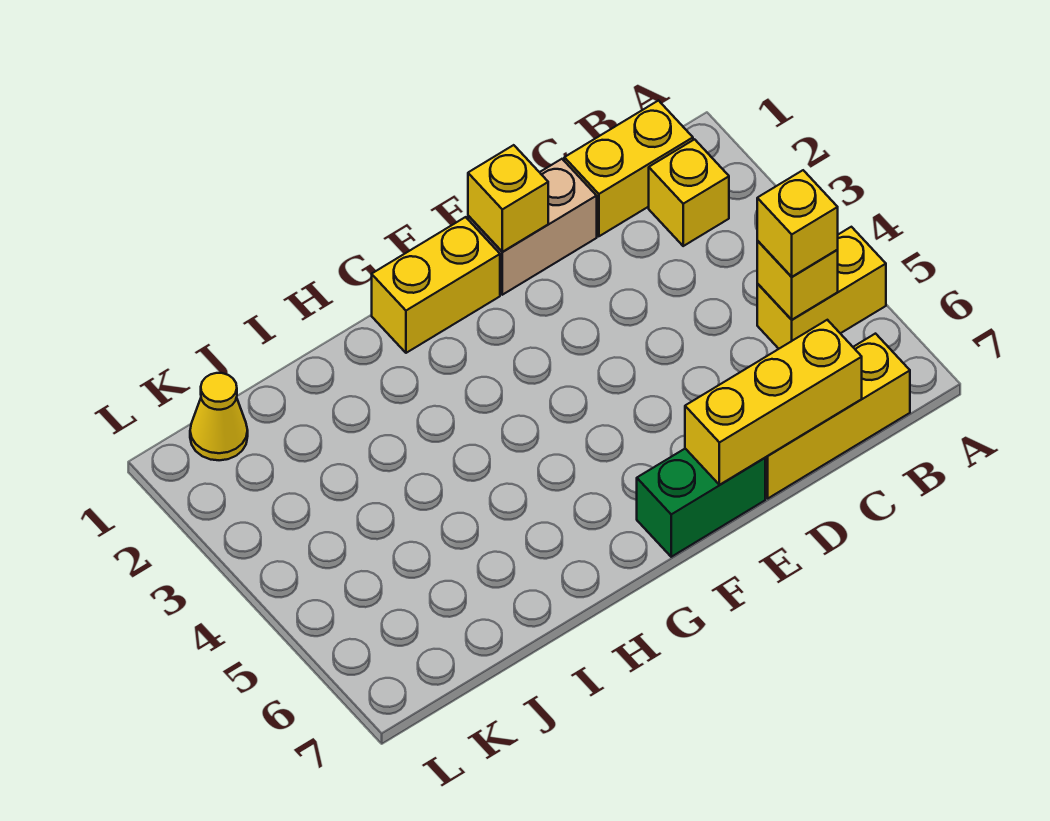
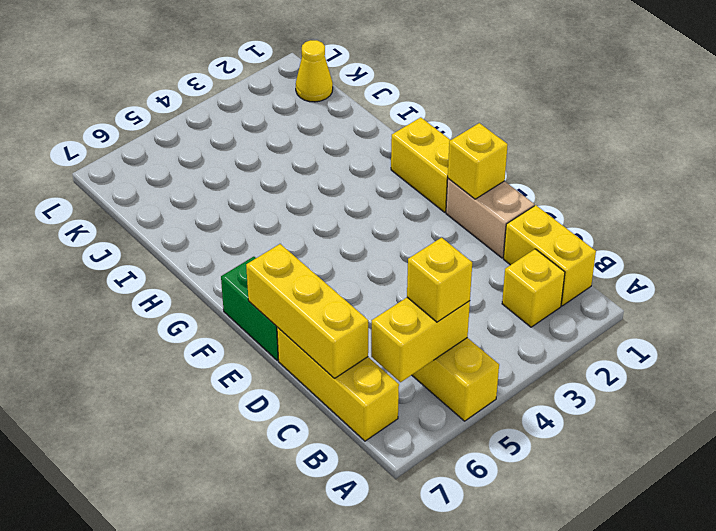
yellow brick B5 level 2 -> yellow brick B5:B6 level 2

